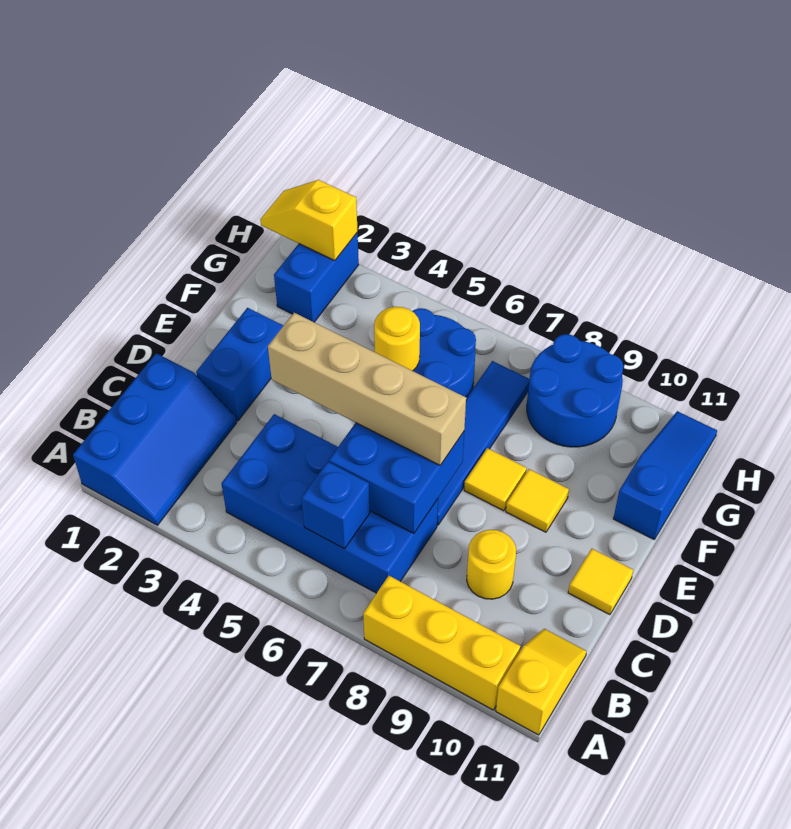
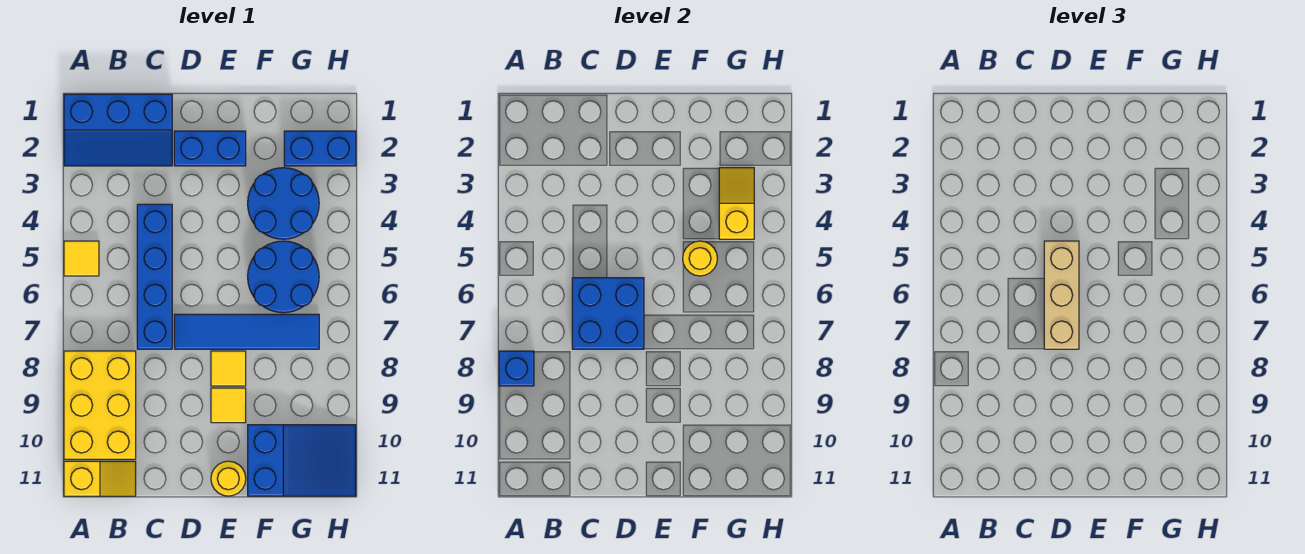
yellow brick A8:A10 level 1 -> yellow brick A8:B10 level 1
blue brick B4:C7 level 1 -> blue brick C4:C7 level 1
blue brick B6 level 2 -> blue brick A8 level 2
yellow round brick C9 level 1 -> yellow round brick E11 level 1
tan brick D4:D7 level 3 -> tan brick D5:D7 level 3
yellow tile D11 level 1 -> yellow tile A5 level 1
blue slope F11:H11 level 1 top F -> blue slope F10:H11 level 1 top F
blue round brick G8:H9 level 1 -> blue round brick F3:G4 level 1
yellow slope H1:H2 level 2 top 2 -> yellow slope G3:G4 level 2 top 4

